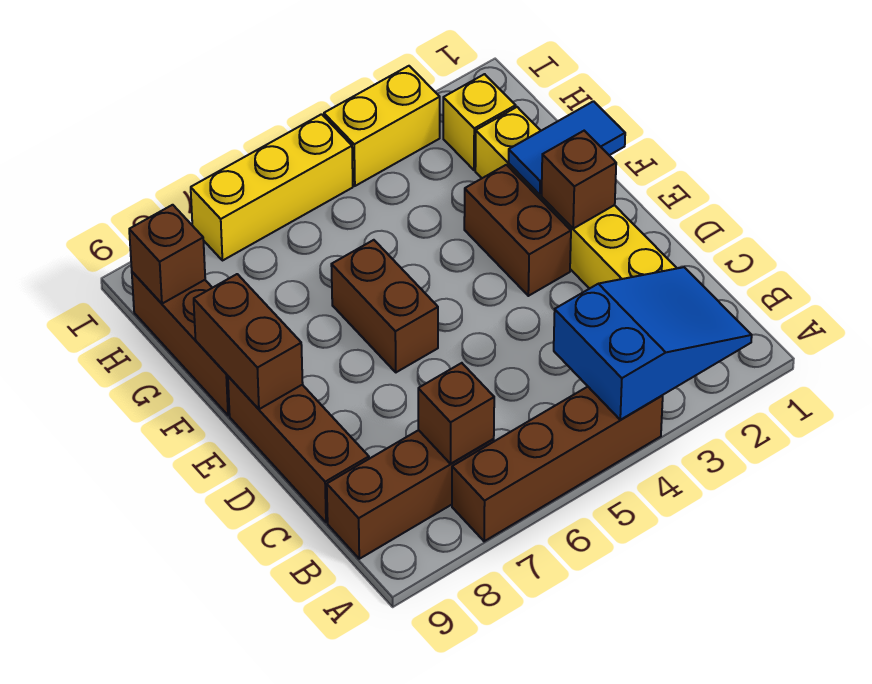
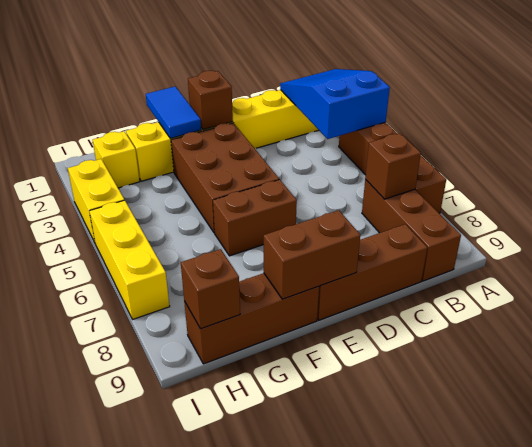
brown brick E3:F3 level 1 -> brown brick E3:F5 level 1

